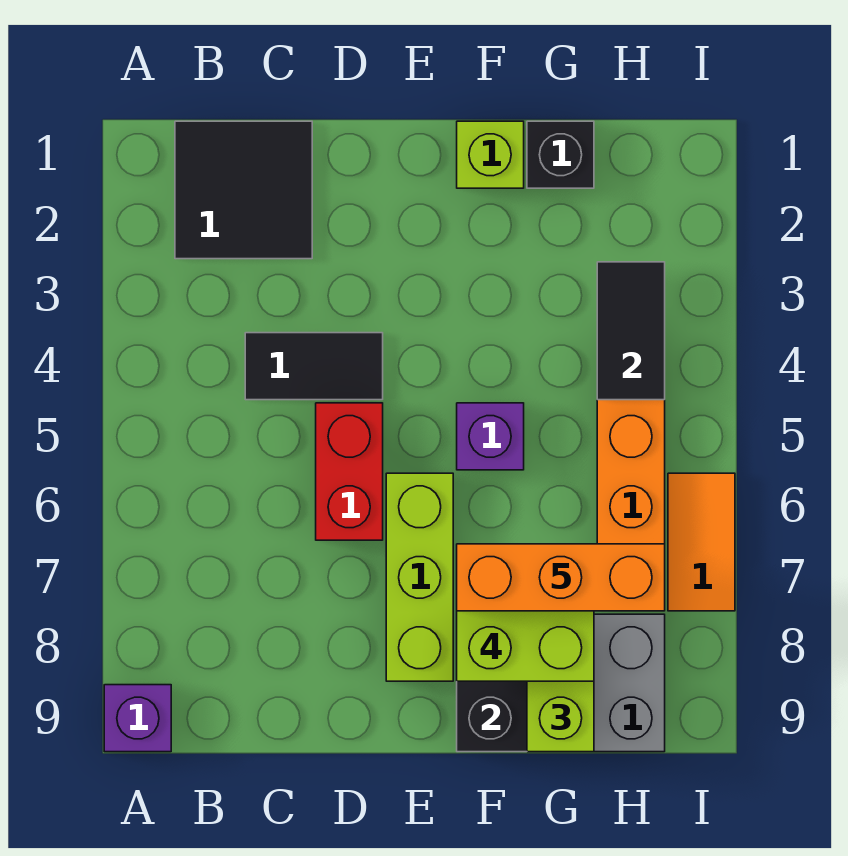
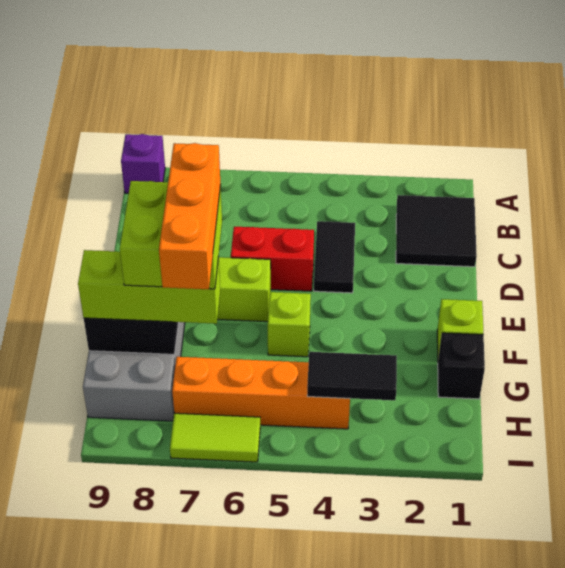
purple brick F5 level 1 -> lime brick F5 level 1
orange tile I6:I7 level 1 -> lime tile I6:I7 level 1

